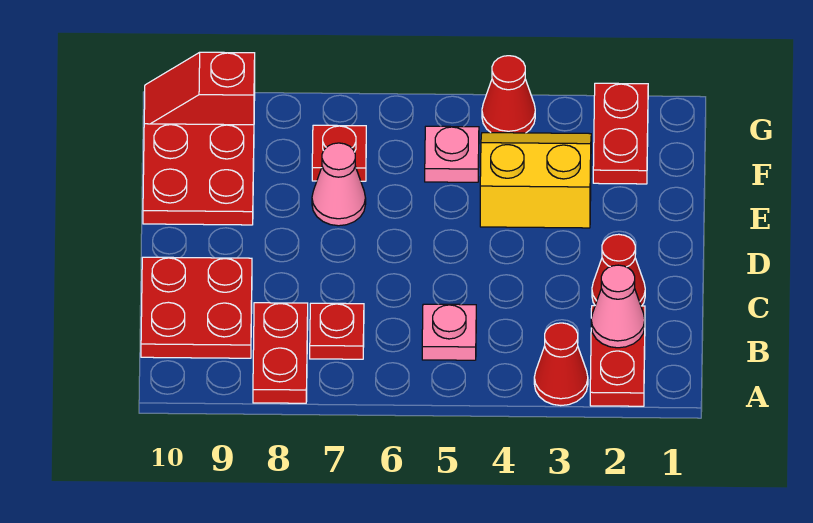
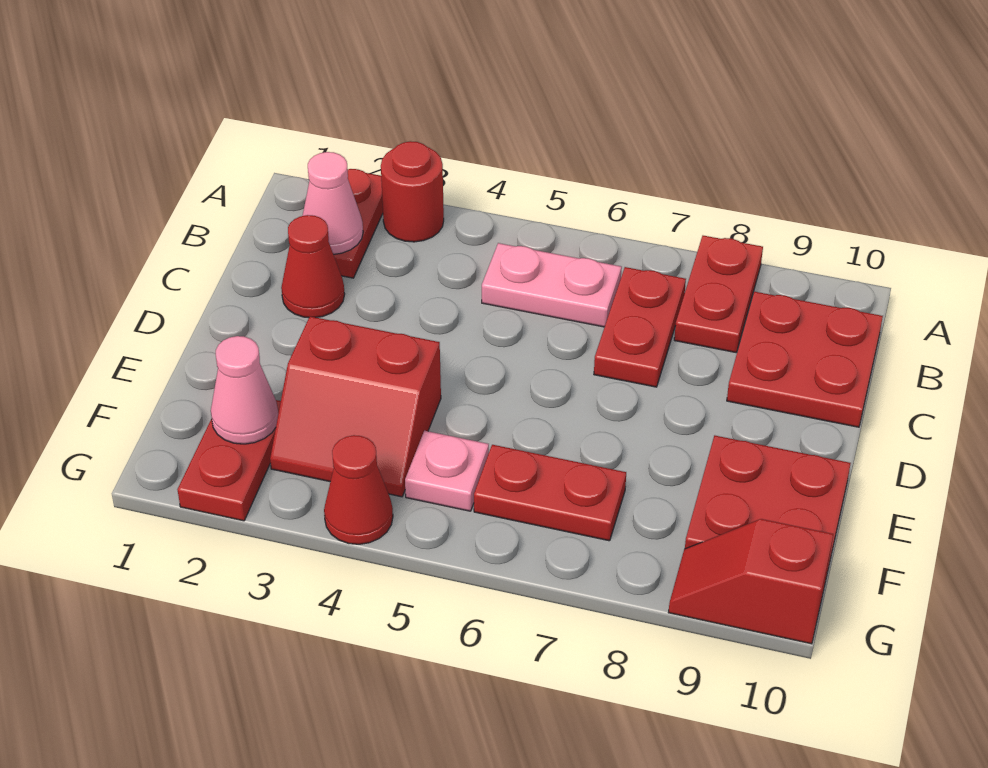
red cone A3 level 1 -> red round brick A3 level 1
pink plate B5 level 1 -> pink plate B5:B6 level 1
red plate B7 level 1 -> red plate B7:C7 level 1
yellow slope E3:F4 level 1 top E -> red slope E3:F4 level 1 top E
pink cone E7 level 1 -> pink cone F2 level 2
red plate F7 level 1 -> red plate F6:F7 level 1
red slope G9:G10 level 1 top 9 -> red slope G9:G10 level 1 top 10

